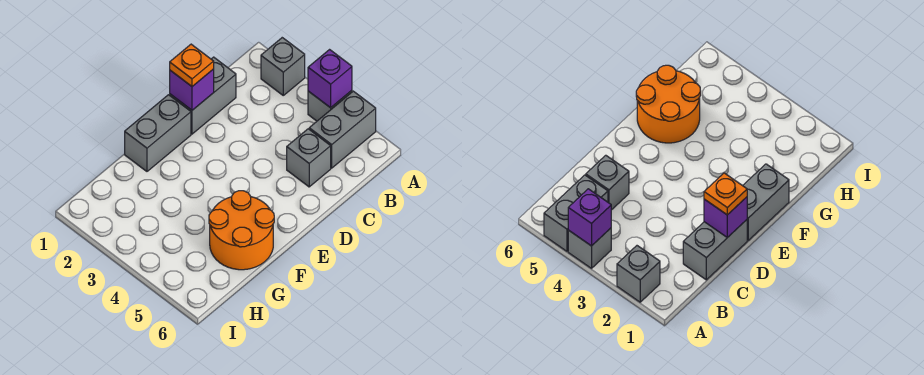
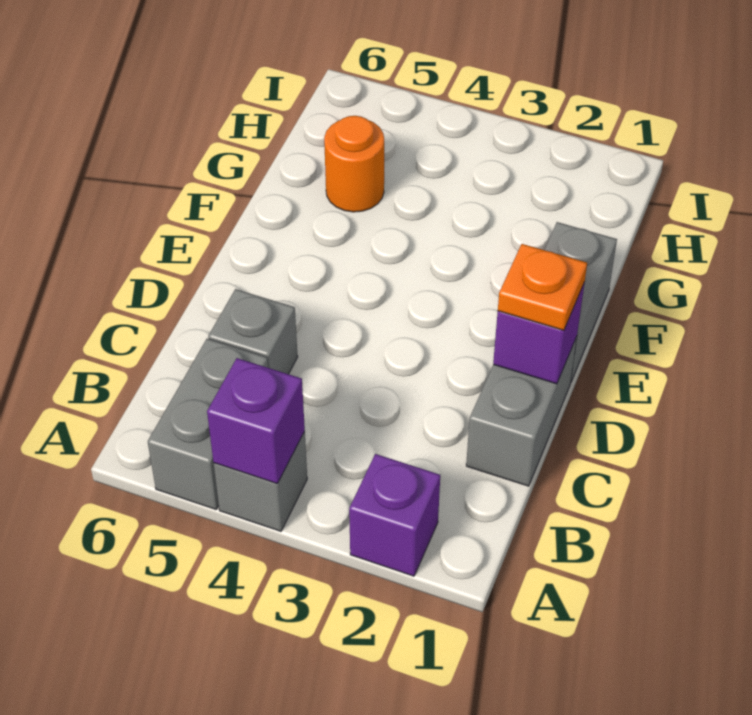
grey brick A2 level 1 -> purple brick A2 level 1
orange round brick F5:G6 level 1 -> orange round brick G5 level 1

